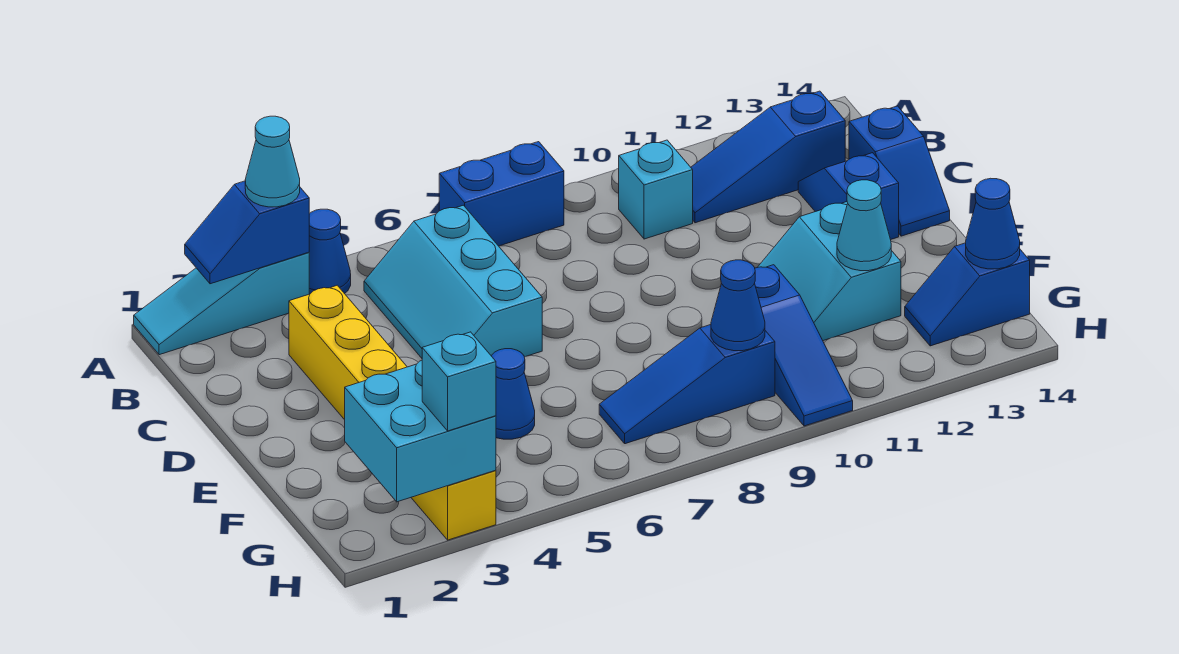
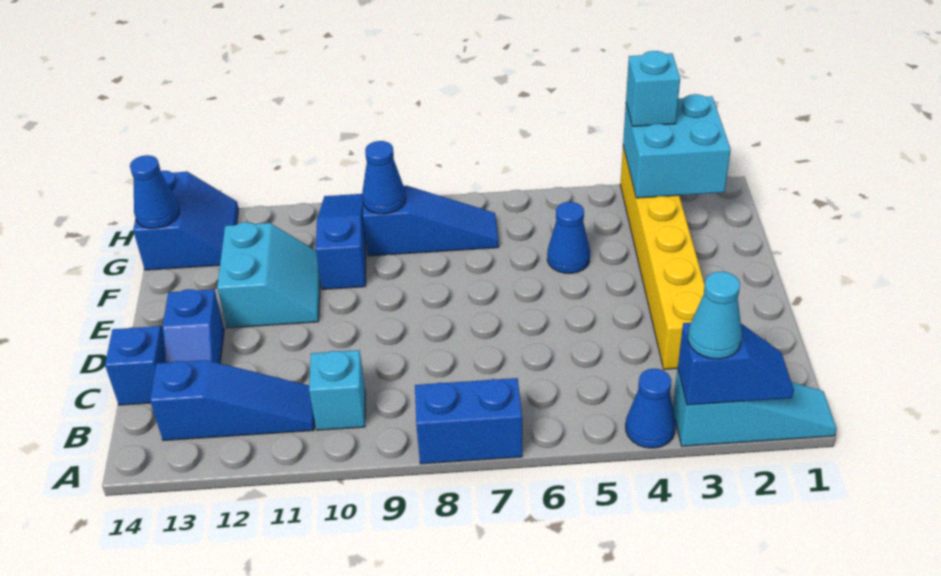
cyan slope B5:D6 level 1 top 6 -> none
cyan cone F12 level 2 -> none
blue slope G13:G14 level 1 top 14 -> blue slope G13:H14 level 1 top 14

